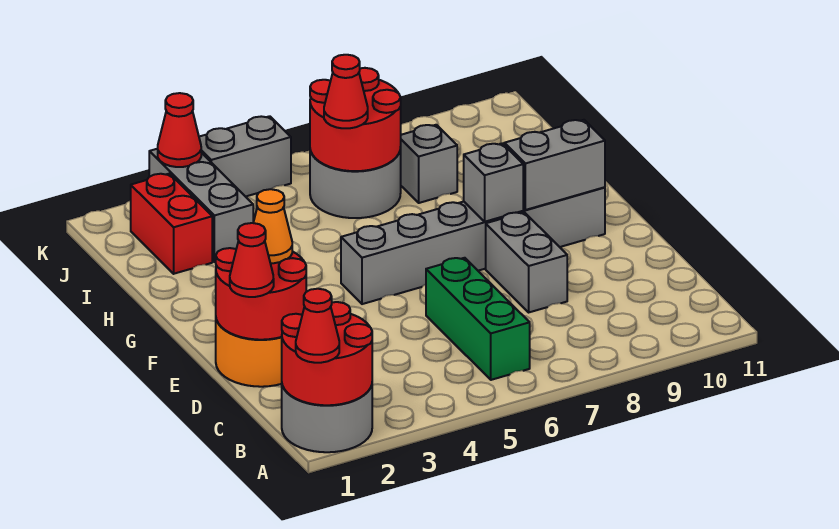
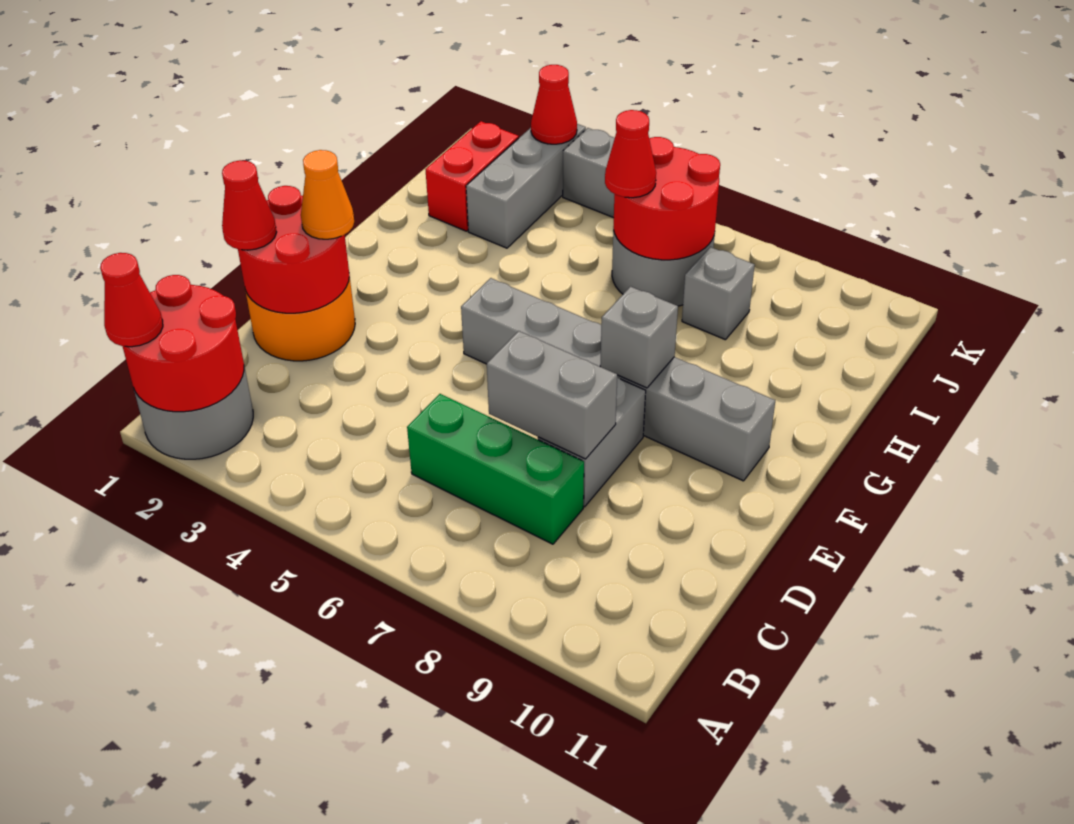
green brick B6:D6 level 1 -> green brick C6:C8 level 1
grey brick F9:F10 level 2 -> grey brick D7:D8 level 2

